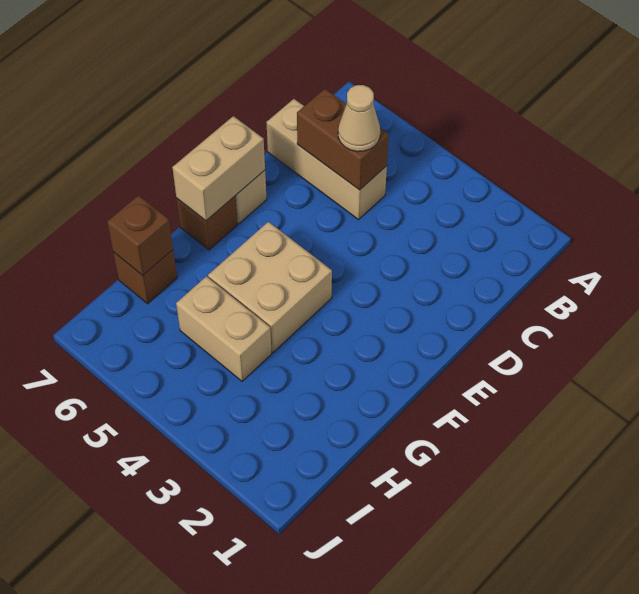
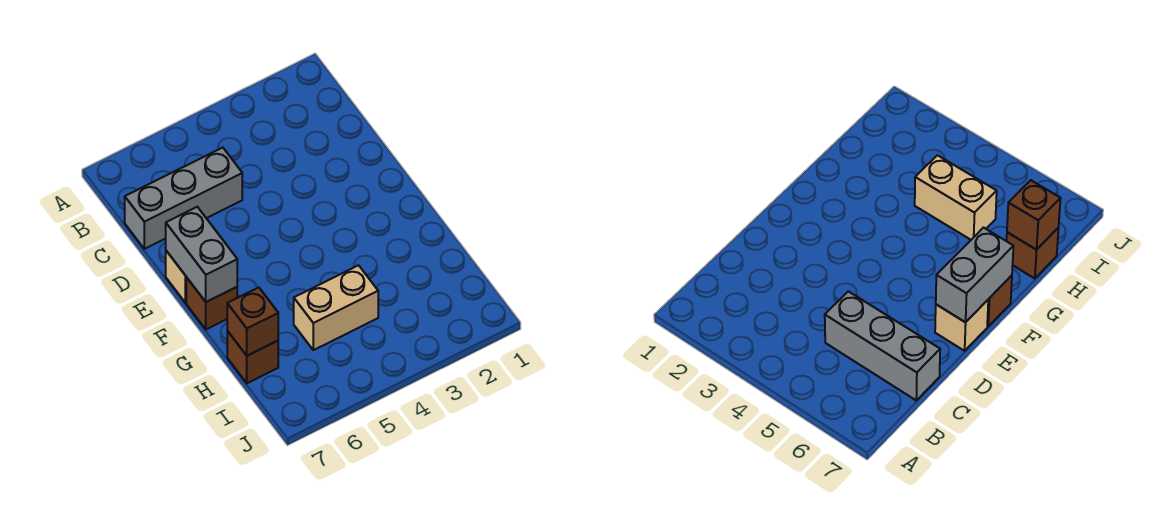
tan brick C5:C7 level 1 -> grey brick C5:C7 level 1
brown brick C5:C6 level 2 -> none
tan cone C5 level 3 -> none
tan brick E7:F7 level 2 -> grey brick E7:F7 level 2
tan brick F4:G5 level 1 -> none

